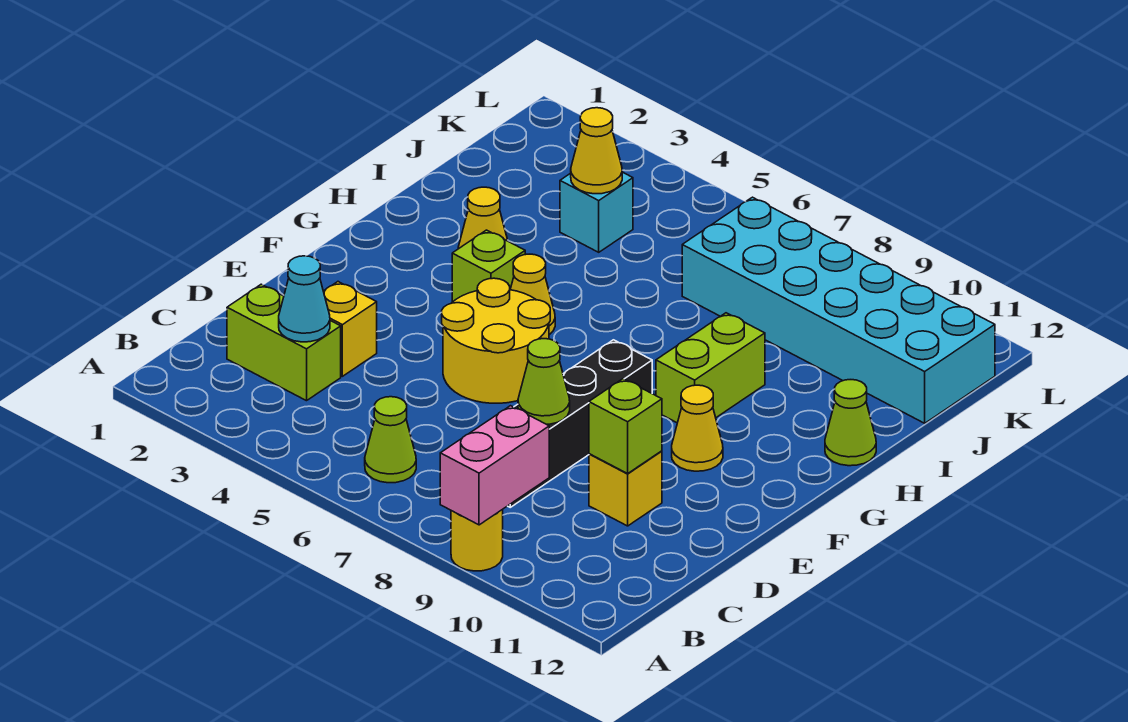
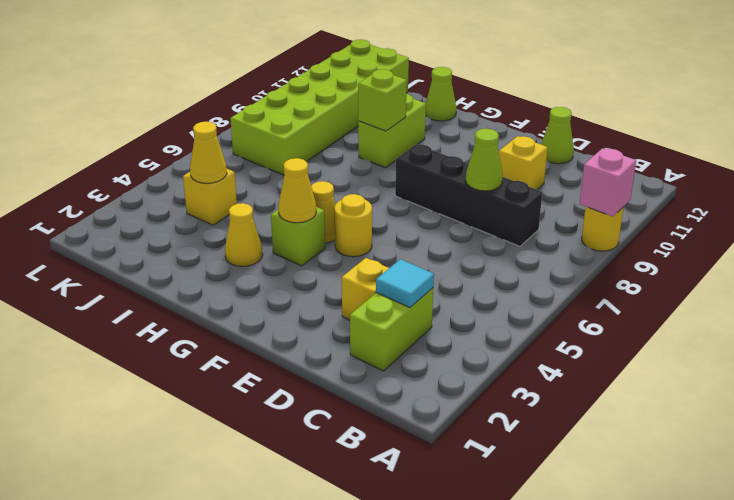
pink brick A9:B9 level 2 -> pink brick A9 level 2
lime cone B6 level 1 -> lime cone D12 level 1
cyan cone C3 level 2 -> cyan tile C3 level 2
lime brick D10 level 2 -> lime brick H9 level 2
yellow round brick E5:F6 level 1 -> yellow round brick F5 level 1
yellow cone F10 level 1 -> yellow cone G4 level 2
lime brick G9:H9 level 1 -> lime brick H9:H10 level 1
cyan brick J4 level 1 -> yellow brick J4 level 1
cyan brick J7:K12 level 1 -> lime brick J7:K12 level 1

